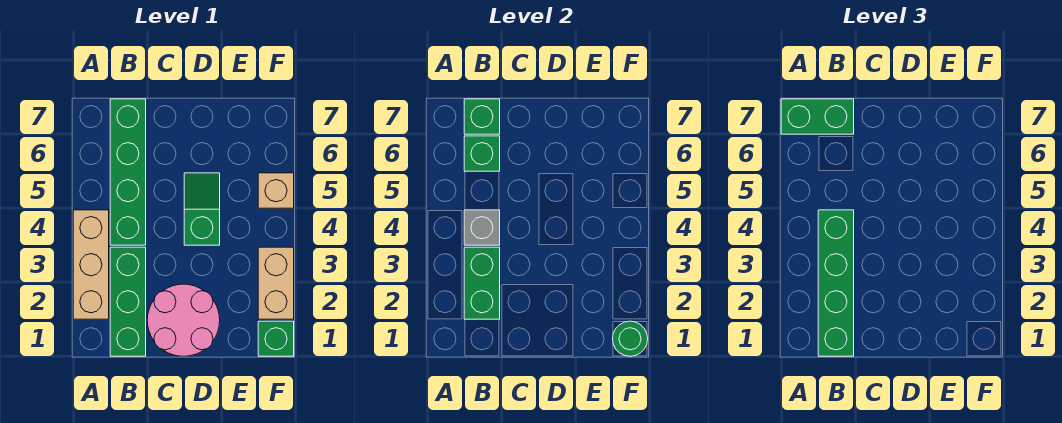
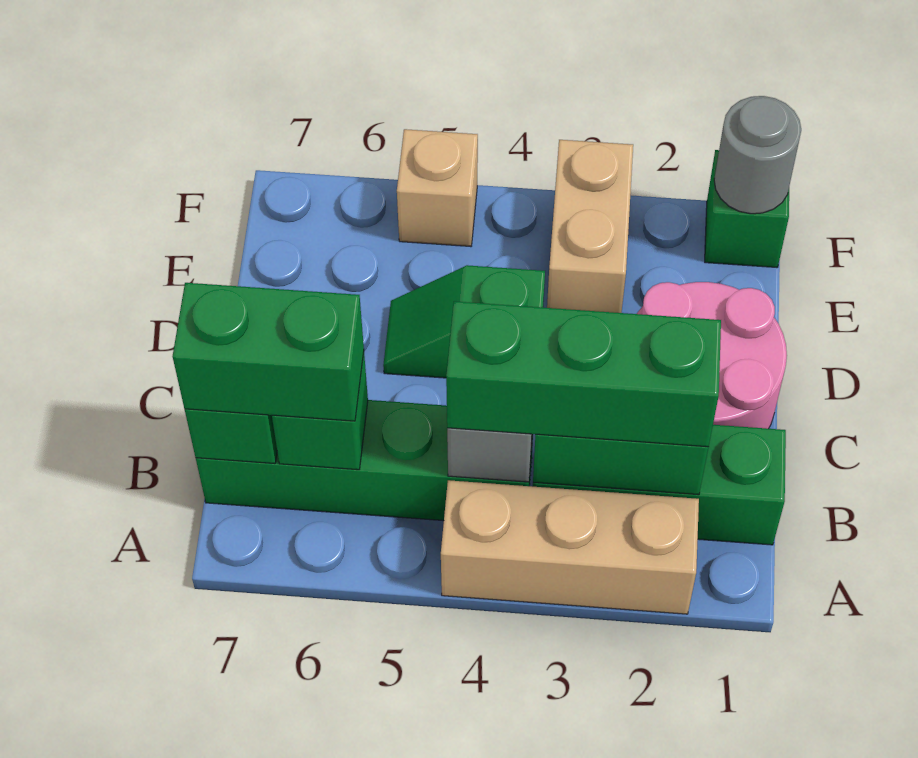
green brick A7:B7 level 3 -> green brick B6:B7 level 3
green brick B1:B4 level 3 -> green brick B2:B4 level 3
green round brick F1 level 2 -> grey round brick F1 level 2
tan brick F2:F3 level 1 -> tan brick E3:F3 level 1

